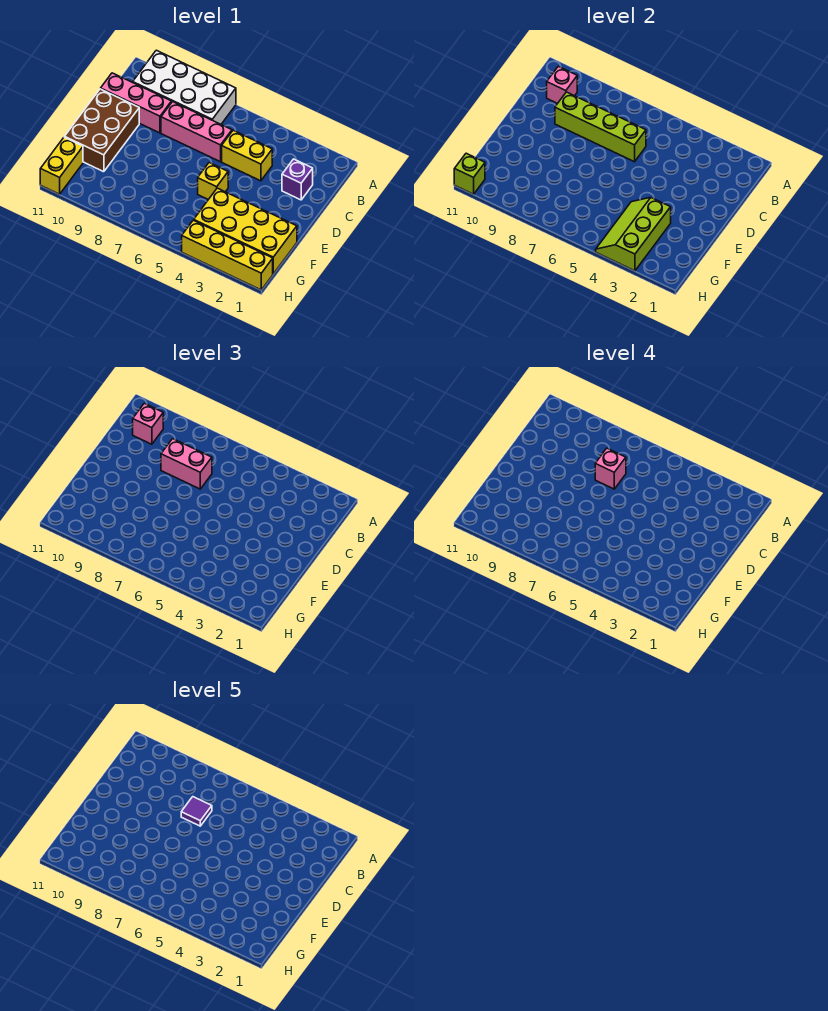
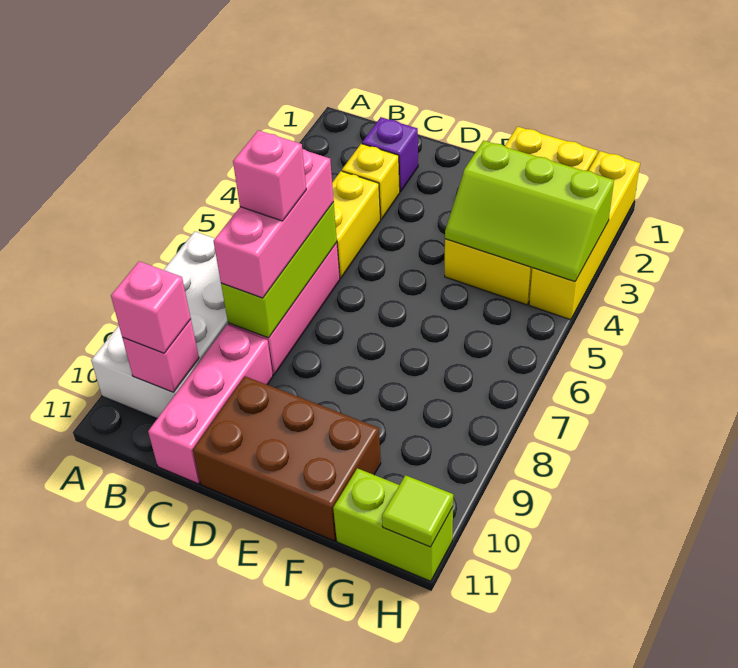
lime brick C6:C9 level 2 -> lime brick C6:C8 level 2
pink brick C7:C8 level 3 -> pink brick C6:C8 level 3
purple tile C7 level 5 -> none
yellow brick E5 level 1 -> yellow brick C3 level 1
yellow brick G11:H11 level 1 -> lime brick G11:H11 level 1
lime brick H11 level 2 -> lime tile H11 level 2

